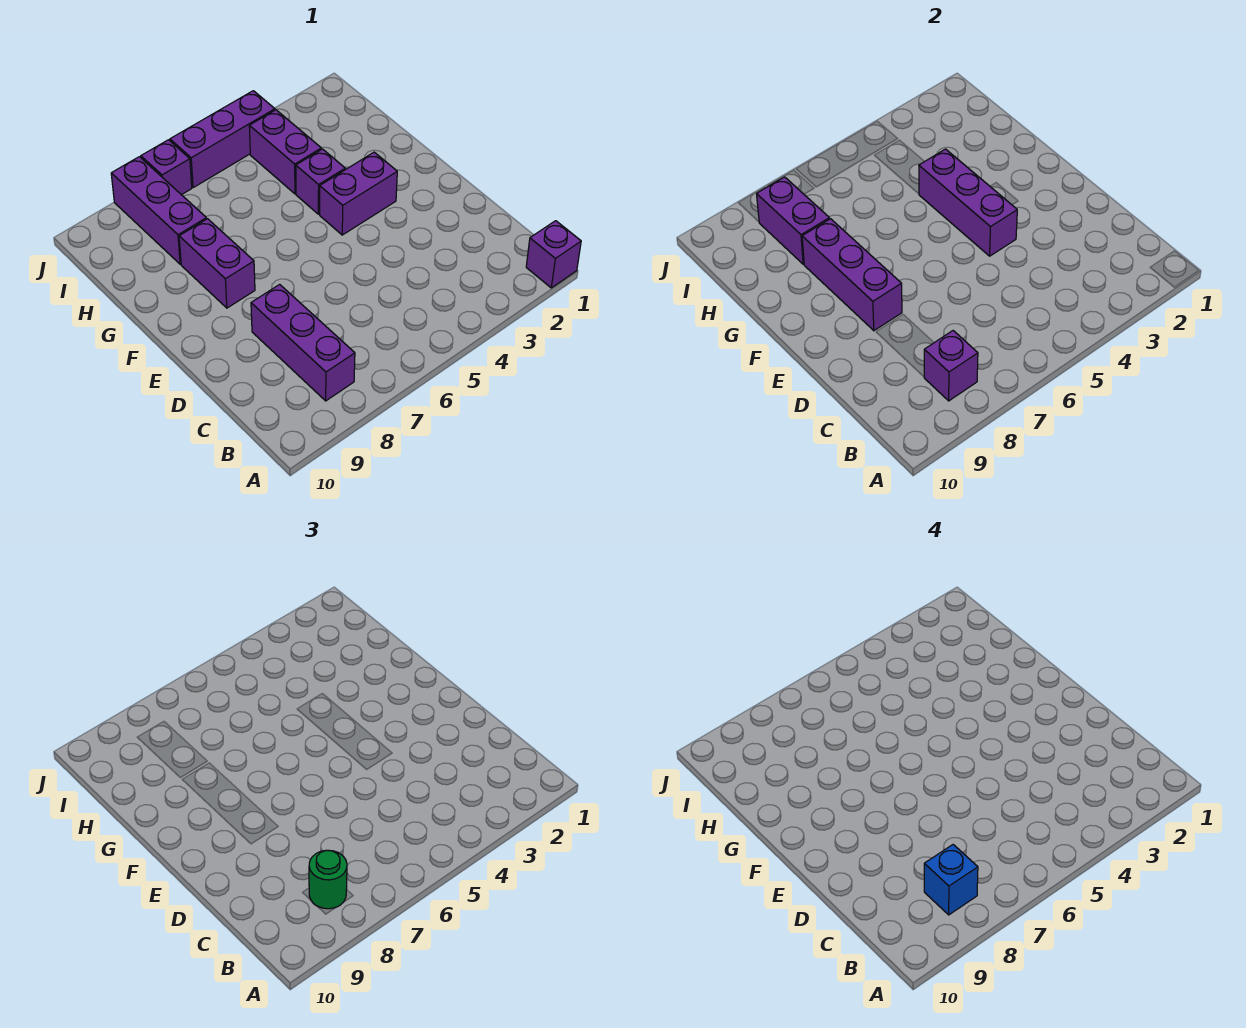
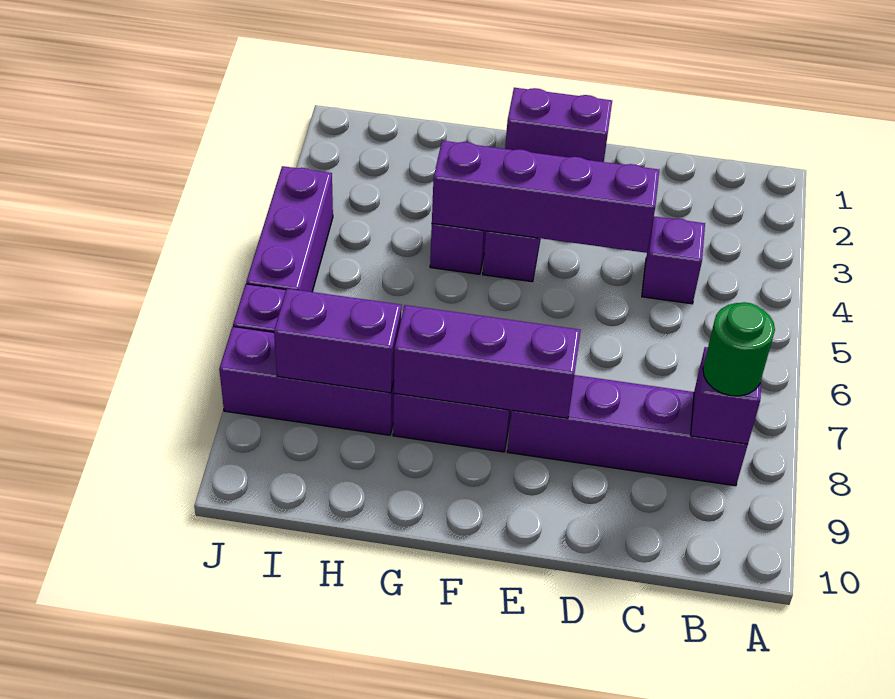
purple brick A1 level 1 -> purple brick C4 level 1
purple brick B8:D8 level 1 -> purple brick B8:E8 level 1
blue brick B8 level 4 -> none
purple brick E4:G4 level 2 -> purple brick D4:G4 level 2
purple brick H4:I4 level 1 -> purple brick E1:F1 level 1

